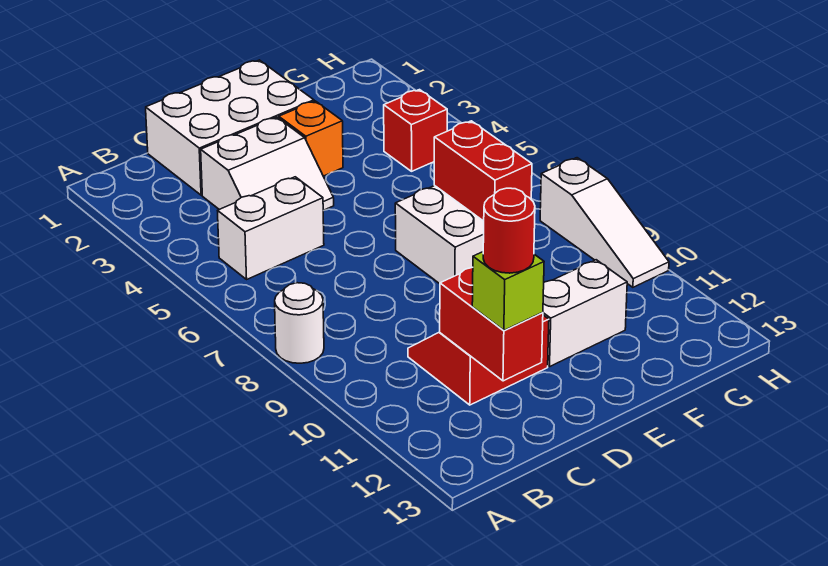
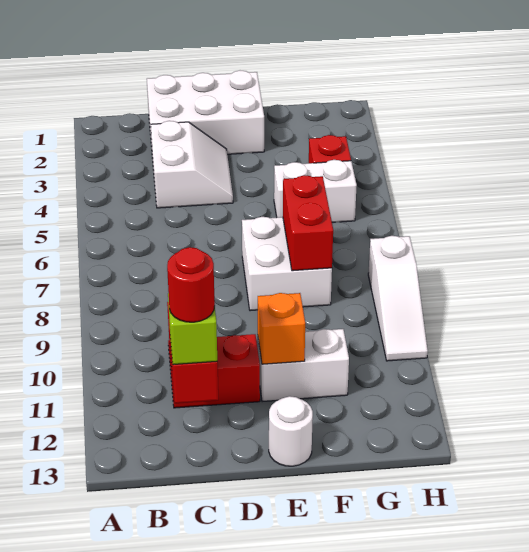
white round brick A8 level 1 -> white round brick E13 level 1
white brick B5:C5 level 1 -> white brick F5:G5 level 1
white slope C3:D4 level 1 top 3 -> white slope C3:D4 level 1 top C
orange brick E3 level 1 -> orange brick E11 level 2

